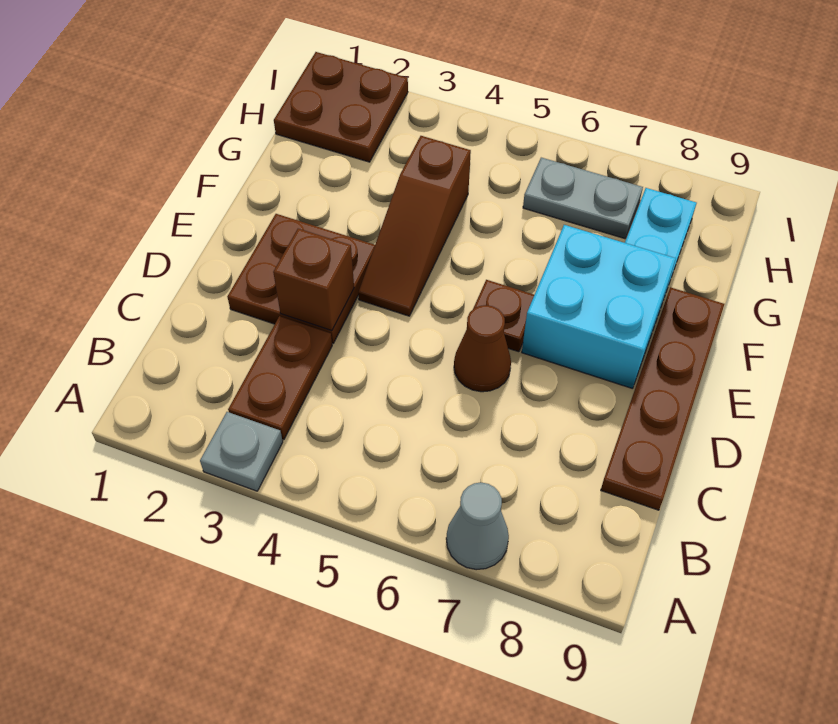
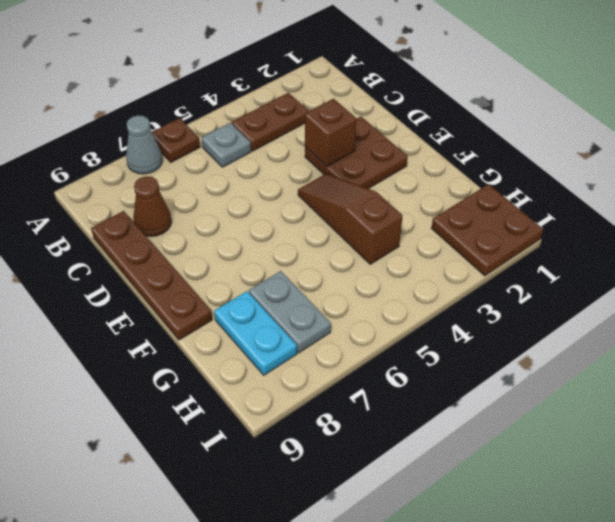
grey plate A3 level 1 -> grey plate B5 level 1
brown plate B3:C3 level 1 -> brown plate B3:B4 level 1
brown cone D6 level 1 -> brown cone C8 level 1
brown plate E6 level 1 -> brown plate A6 level 1
cyan brick E7:F8 level 1 -> none
grey plate H6:H7 level 1 -> grey plate G7:H7 level 1

